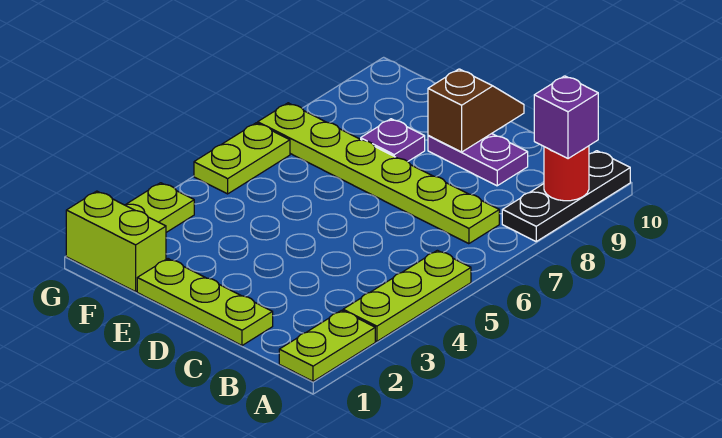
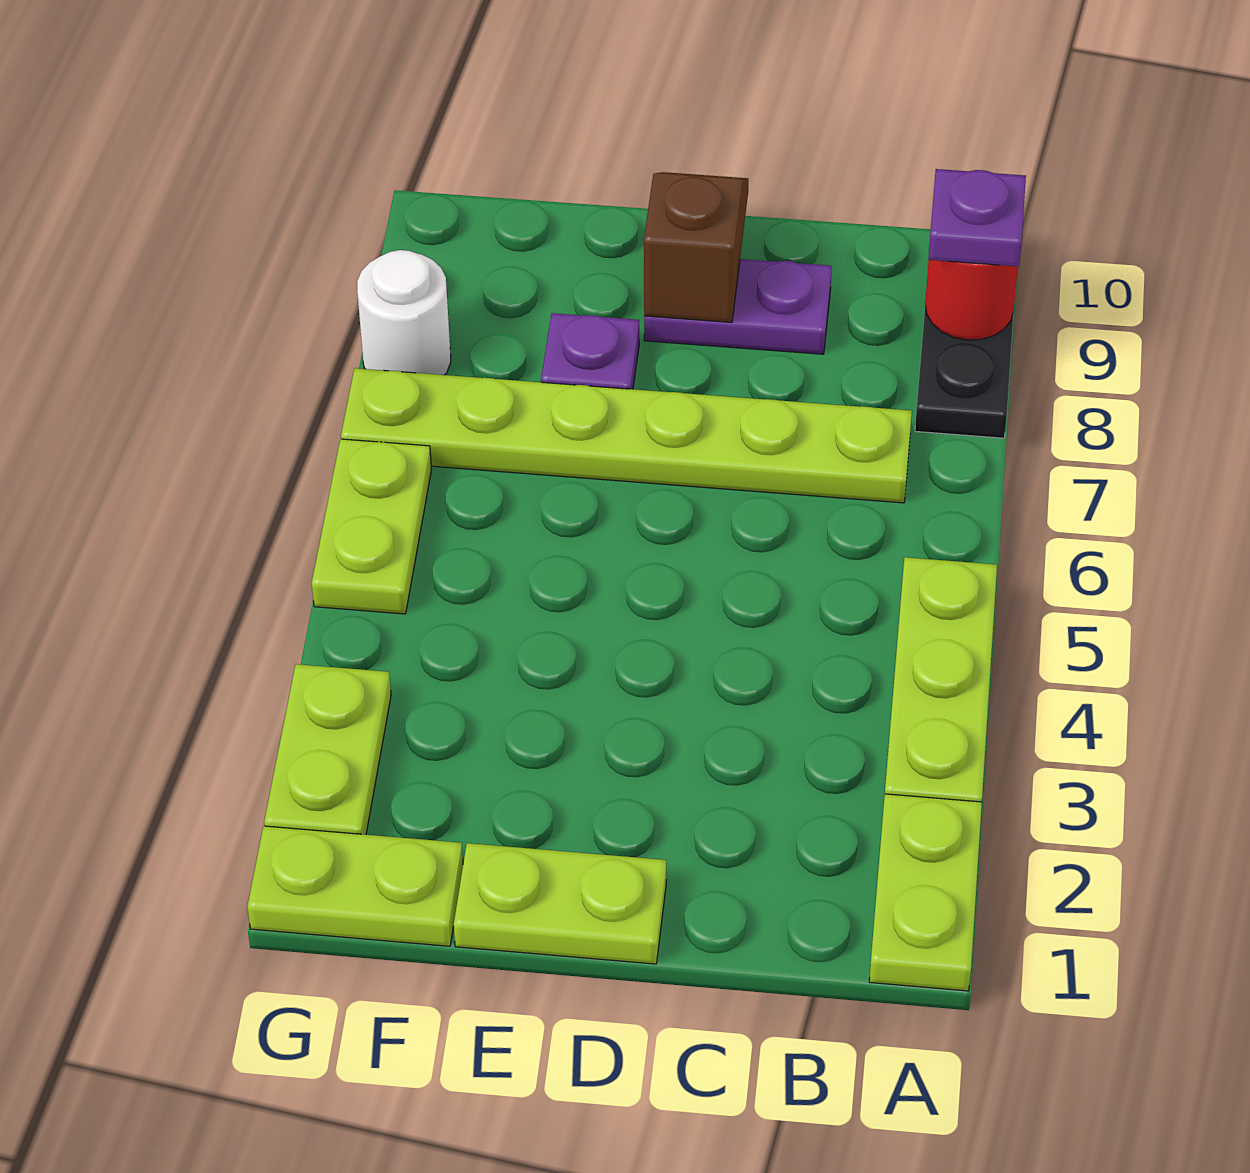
purple brick A9 level 3 -> purple plate A9 level 3
lime plate C1:E1 level 1 -> lime plate D1:E1 level 1
lime brick F1:G1 level 1 -> lime plate F1:G1 level 1
none -> white round brick G8 level 1

